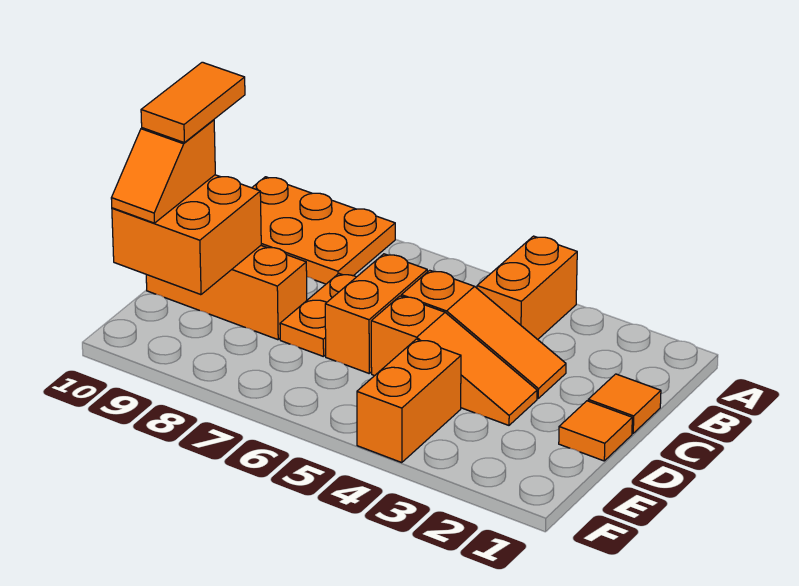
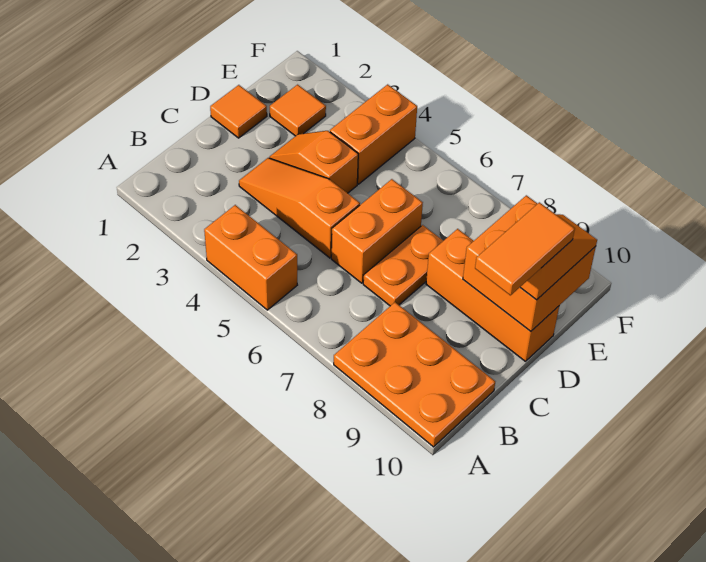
orange brick A4:B4 level 1 -> orange brick A4:A5 level 1
orange tile C1 level 1 -> orange tile E2 level 1
orange slope D3:D5 level 1 top 5 -> orange slope D3:D4 level 1 top 4

